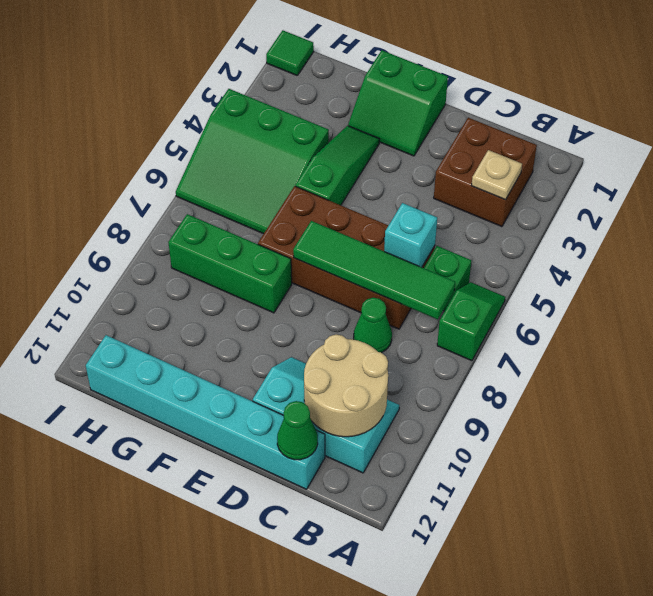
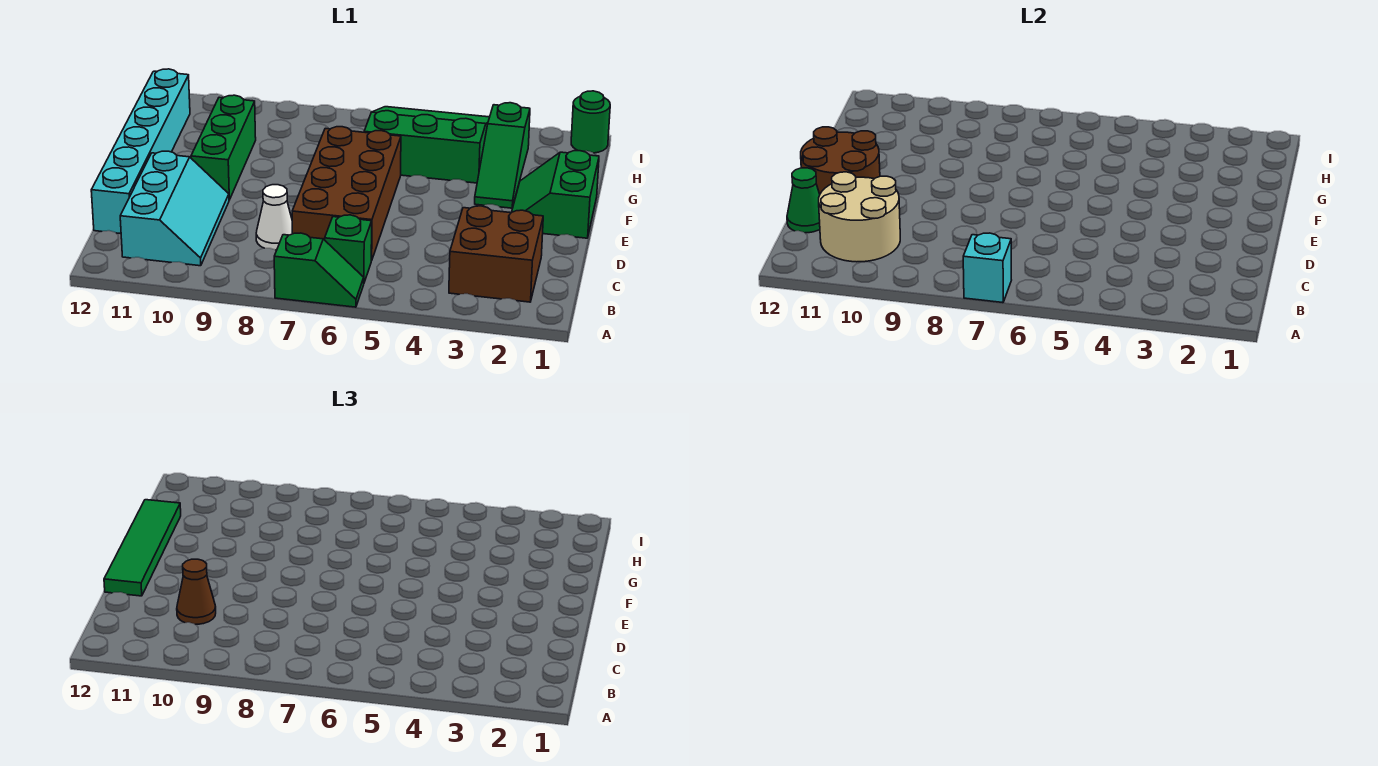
tan plate B3 level 2 -> none
green tile B7:E7 level 2 -> green tile D12:G12 level 3
cyan brick C6 level 2 -> cyan brick A7 level 2
green cone C8 level 1 -> white cone C8 level 1
none -> brown cone C10 level 3
none -> brown round brick D11:E12 level 2
green slope F3:F5 level 1 top 5 -> green slope F3:H3 level 1 top H
green brick F8:H8 level 1 -> green brick E10:G10 level 1
green slope G4:I6 level 1 top 4 -> green slope G4:I6 level 1 top G
green tile I1 level 1 -> green round brick I1 level 1

